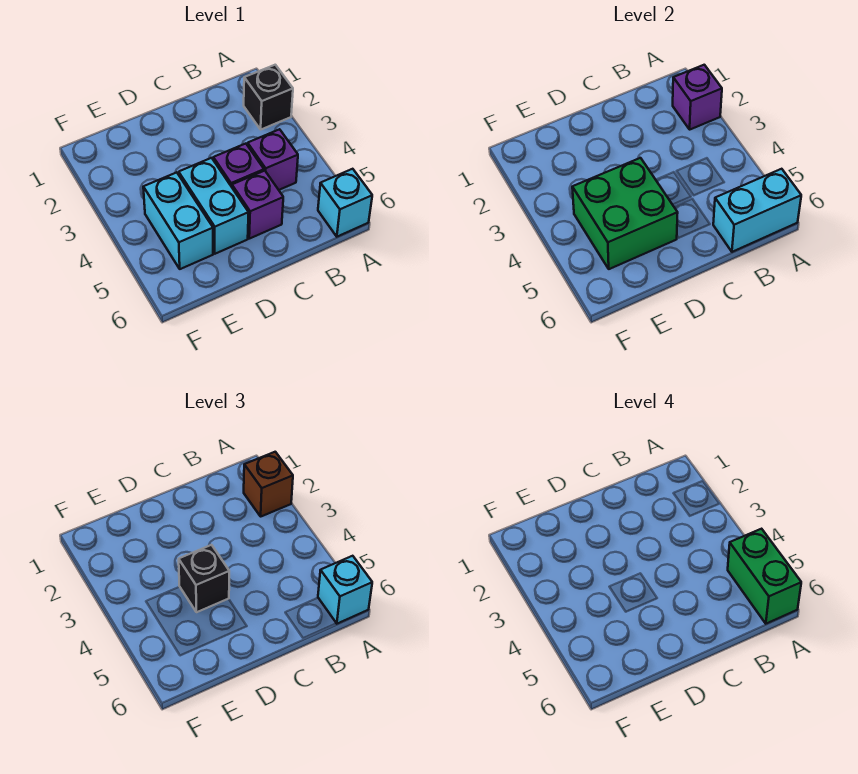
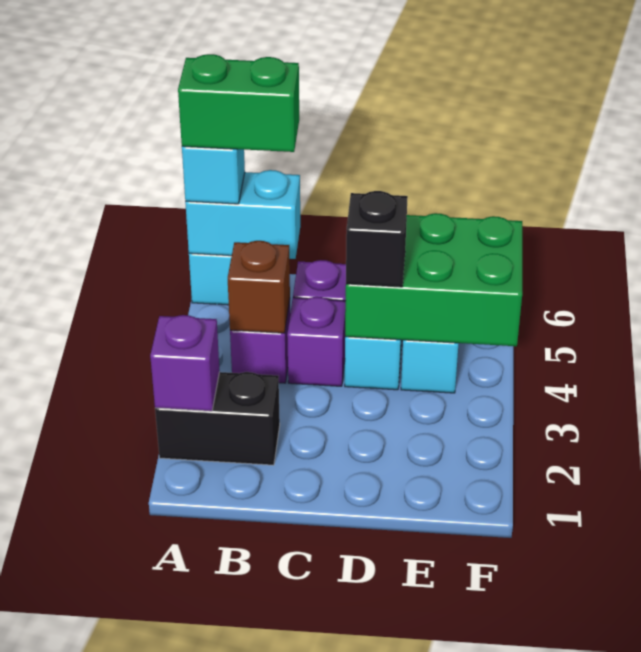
black brick A2 level 1 -> black brick A2:B2 level 1
brown brick A2 level 3 -> brown brick B4 level 2
green brick A5:A6 level 4 -> green brick A6:B6 level 4
green brick D4:E5 level 2 -> green brick D4:F5 level 2

